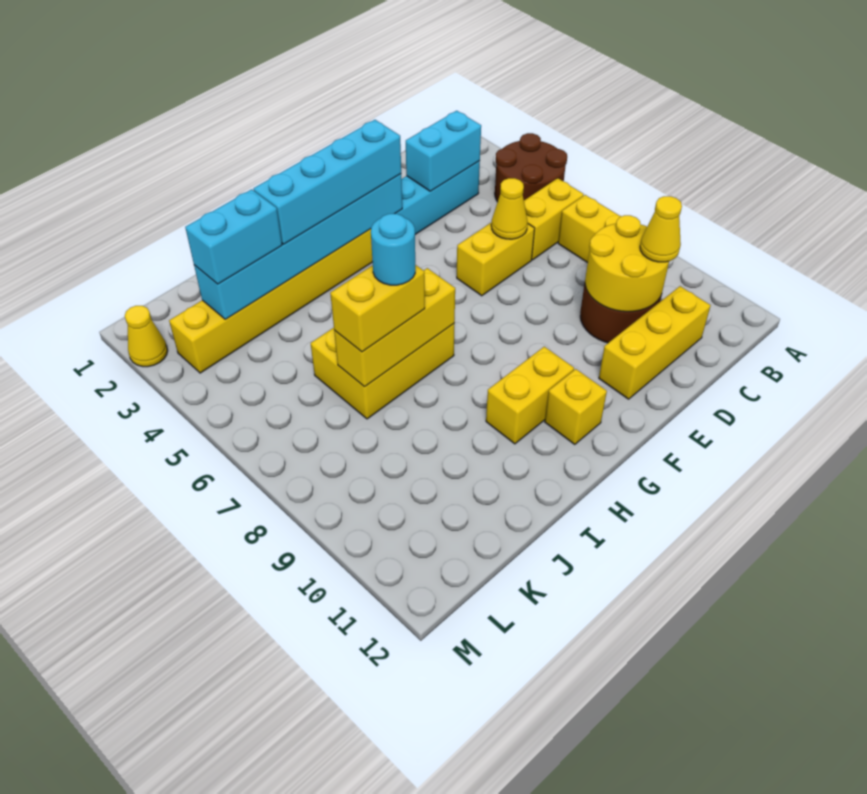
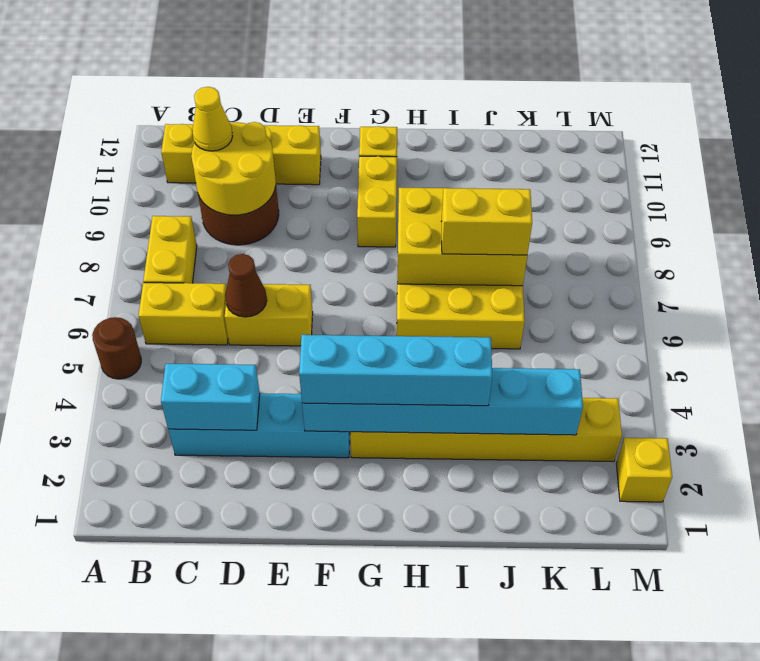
brown round brick A4:B5 level 1 -> brown round brick A5 level 1
yellow brick C11:E11 level 1 -> yellow brick B11:E11 level 1
yellow cone D6 level 2 -> brown cone D6 level 2
yellow brick G10:H10 level 1 -> yellow brick G9:G10 level 1
yellow brick H7:J7 level 2 -> yellow brick H7:J8 level 2
cyan round brick I7 level 4 -> none
cyan brick J3:K3 level 3 -> none
yellow cone M2 level 1 -> yellow brick M2 level 1

